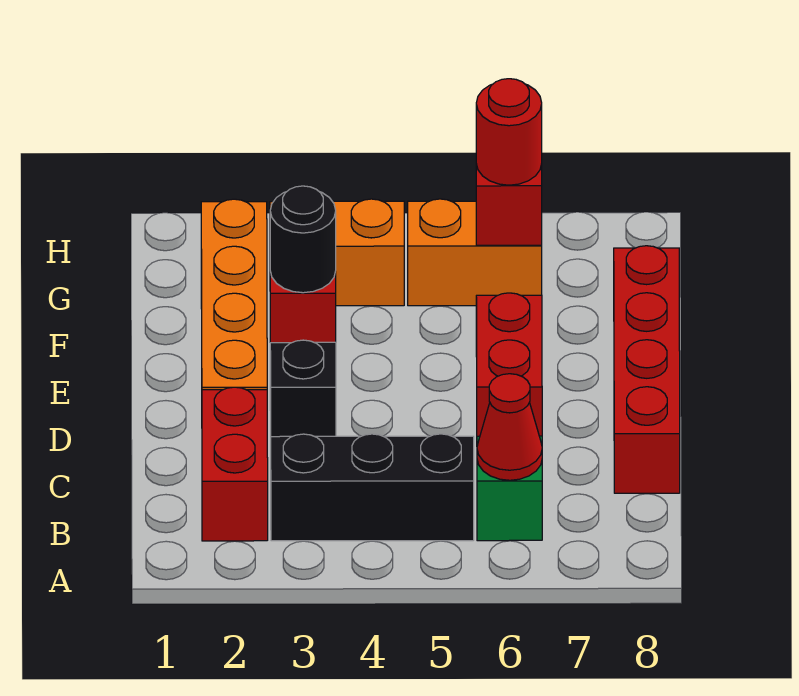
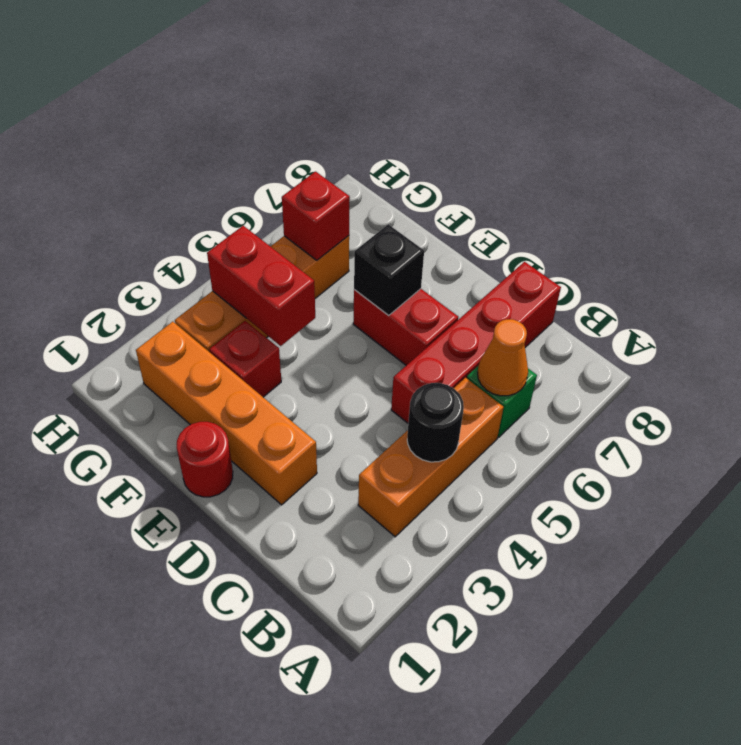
red brick B2:C2 level 1 -> red brick F4:G4 level 2
black brick B3:B5 level 1 -> orange brick B3:B5 level 1
red cone B6 level 2 -> orange cone B6 level 2
red brick C8:F8 level 1 -> red brick C5:C8 level 1
black brick D3 level 1 -> black brick E6 level 2
black round brick F3 level 2 -> black round brick B4 level 2
red round brick G6 level 3 -> red round brick E1 level 1

